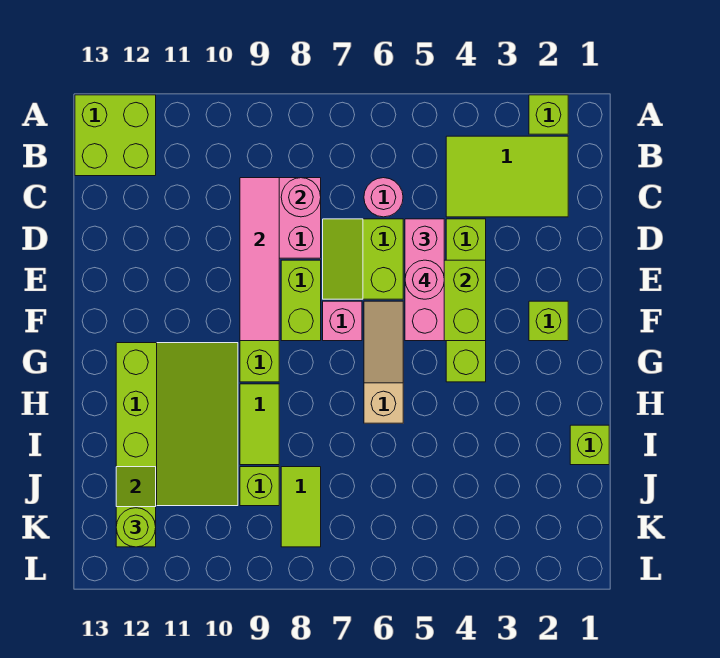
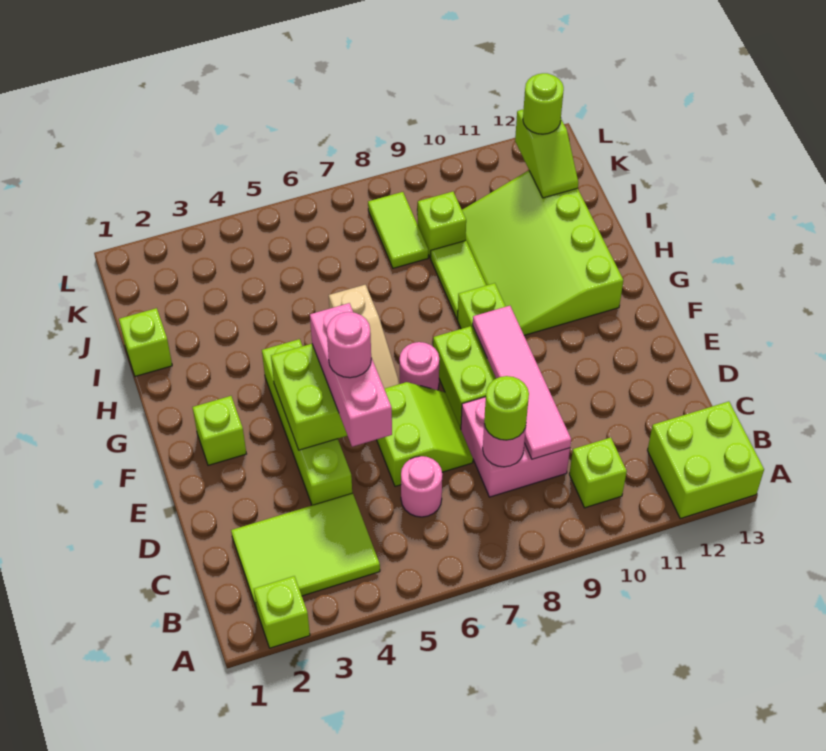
none -> lime brick B10 level 1
none -> lime round brick C8 level 3
pink brick F7 level 1 -> pink round brick F7 level 1

